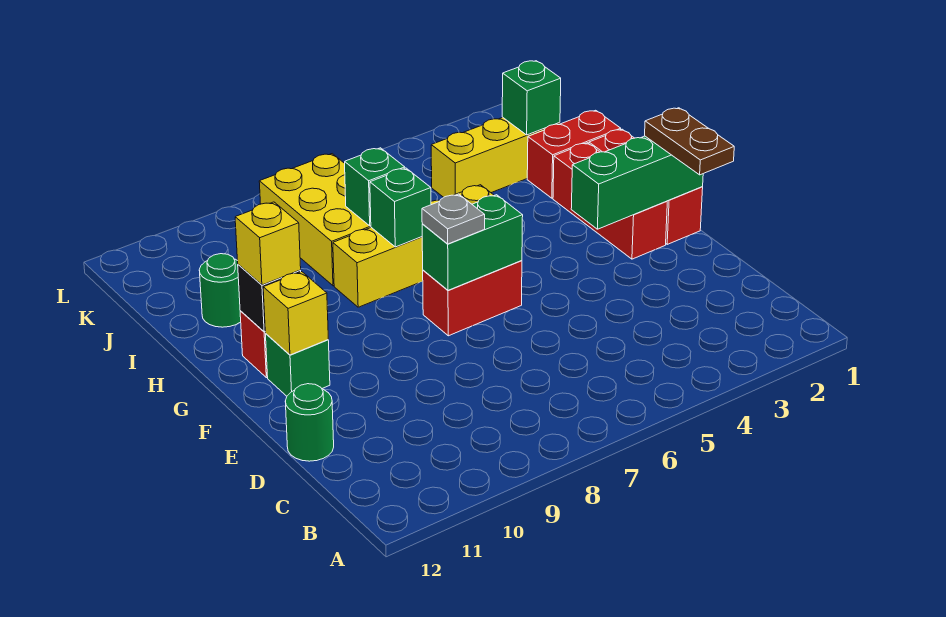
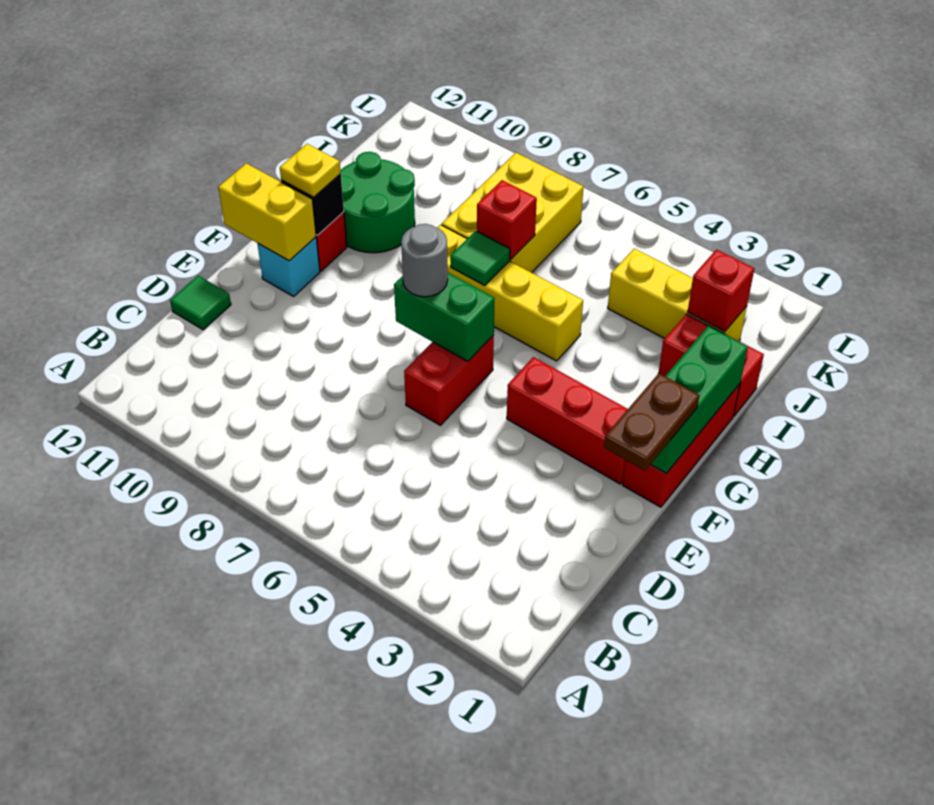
green round brick D12 level 1 -> green tile D12 level 1
green brick F1:F3 level 2 -> green brick F1:H1 level 2
red brick F2:H2 level 1 -> red brick F2:F4 level 1
red brick F6:F7 level 1 -> red brick E6:F6 level 1
grey plate F7 level 3 -> grey round brick F7 level 3
green brick F11 level 1 -> cyan brick F11 level 1
yellow brick F11 level 2 -> yellow brick F11:F12 level 2
yellow brick G11 level 3 -> yellow plate G11 level 3
green brick H7 level 2 -> green tile H7 level 2
green brick I7 level 2 -> red brick I7 level 2
green round brick I11 level 1 -> green round brick H10:I11 level 1
green brick J2 level 2 -> red brick J2 level 2

